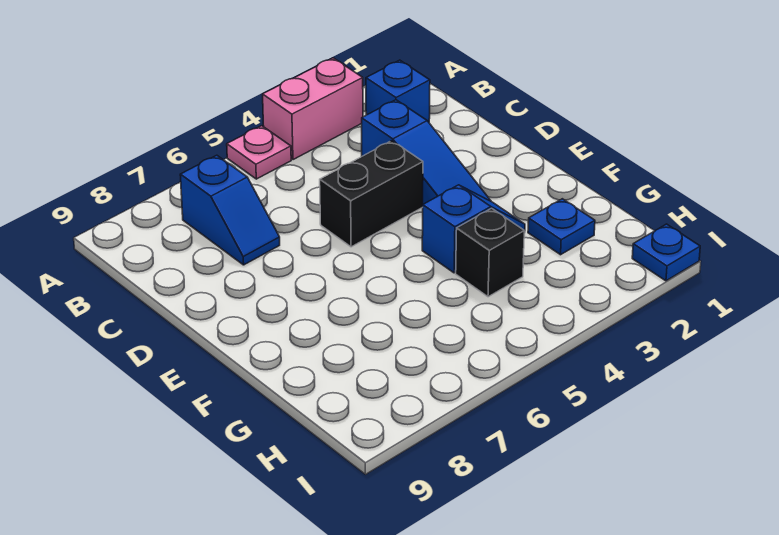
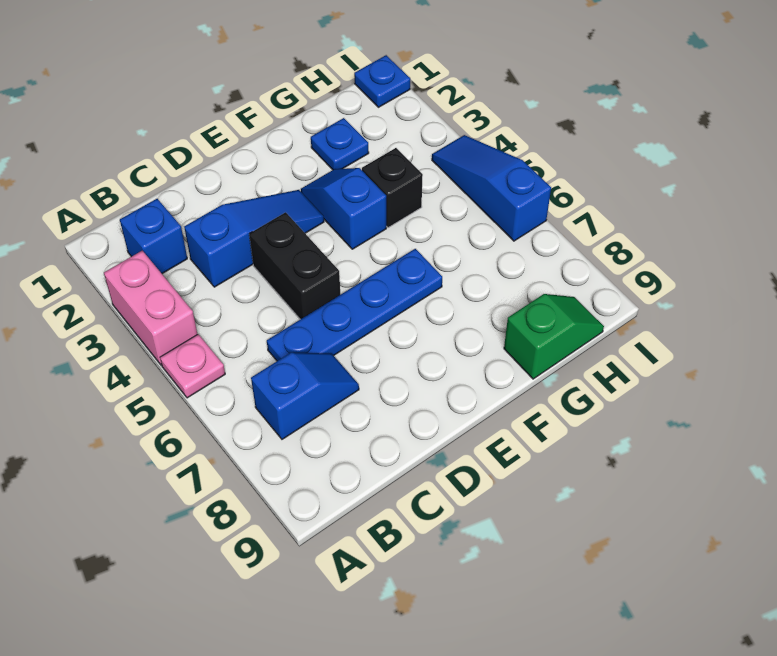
none -> blue plate C6:F6 level 1
none -> green slope G9:H9 level 1 top G
none -> blue slope I4:I6 level 1 top 6

